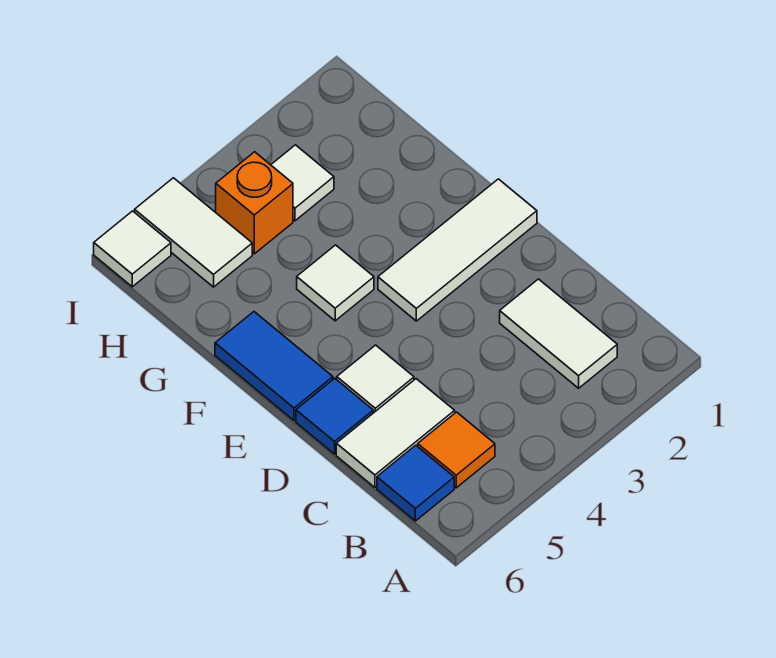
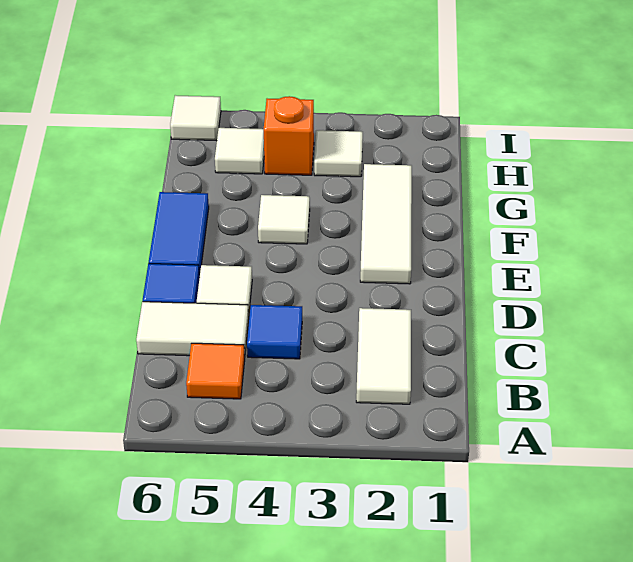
blue tile B6 level 1 -> blue tile C4 level 1
white tile E1:E3 level 1 -> white tile E2:G2 level 1
white tile H5:I5 level 1 -> white tile H5 level 1

